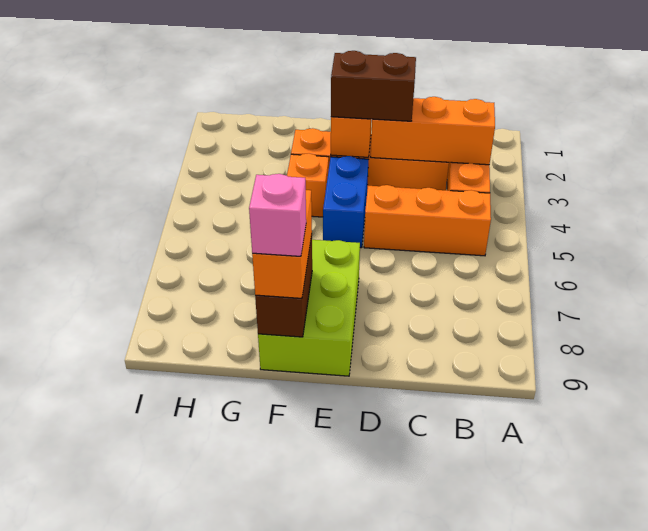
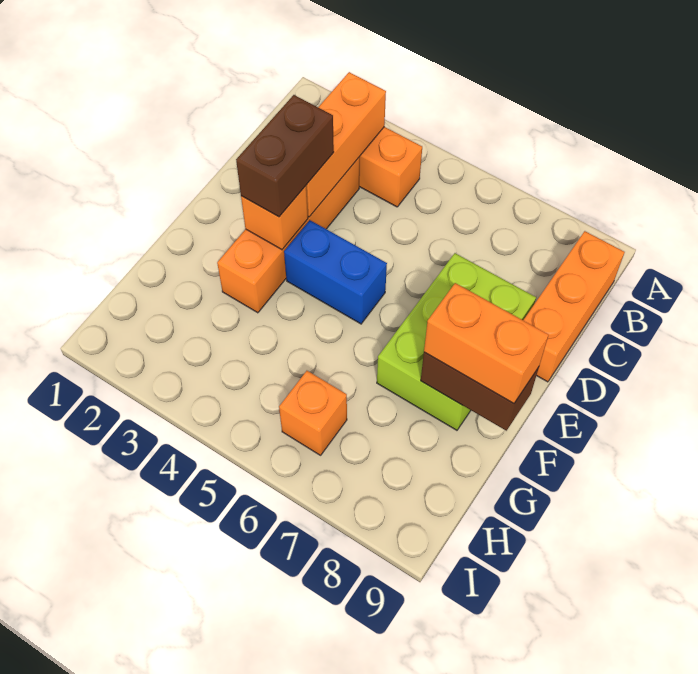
orange brick B5:D5 level 1 -> orange brick B9:D9 level 1
lime brick E7:F9 level 1 -> lime brick D7:F8 level 1
orange brick F4 level 1 -> orange brick H6 level 1
pink brick F9 level 4 -> none

